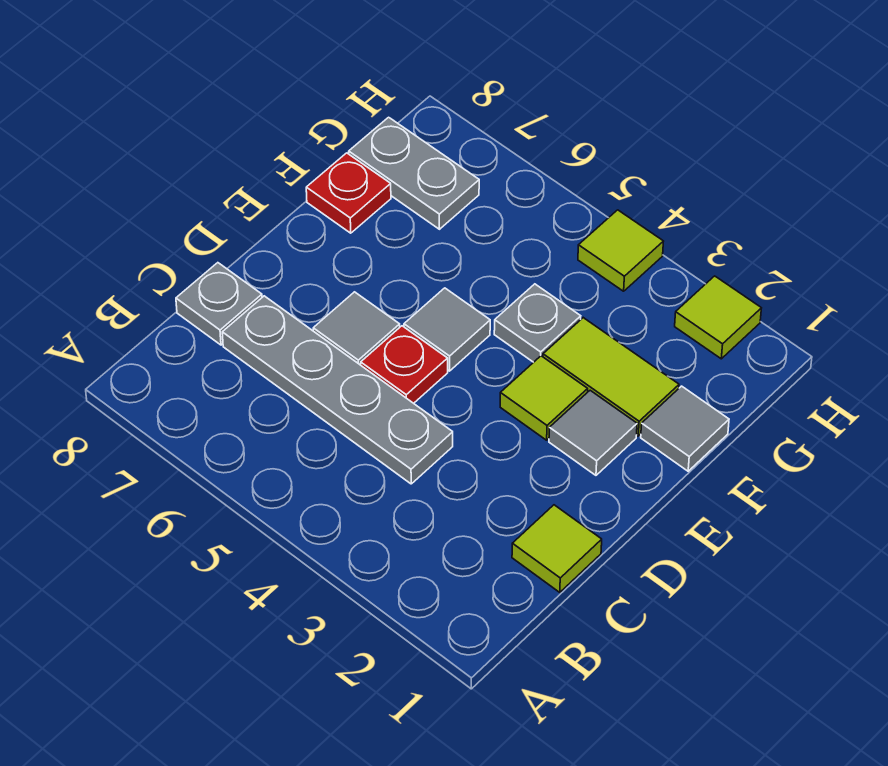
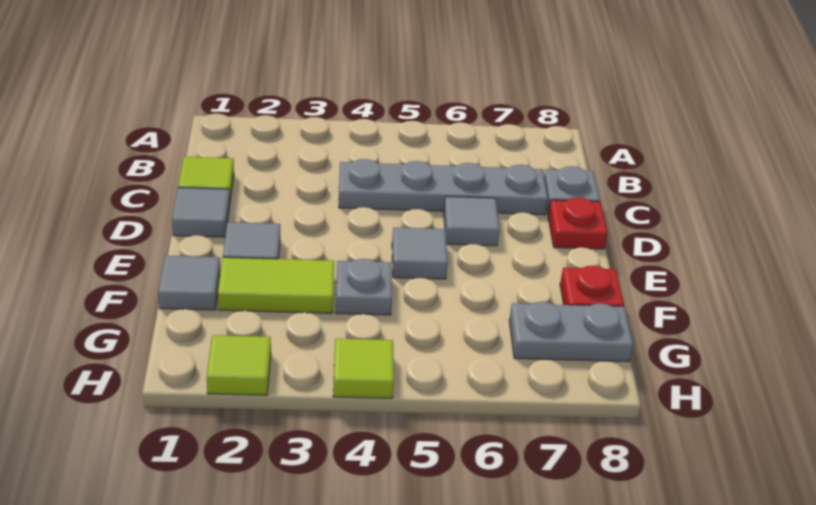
none -> grey tile D1 level 1
red plate D5 level 1 -> red plate D8 level 1
lime tile E3 level 1 -> none

